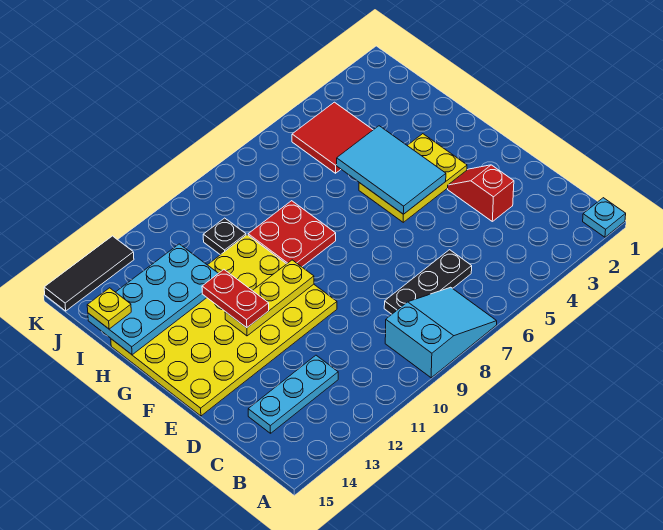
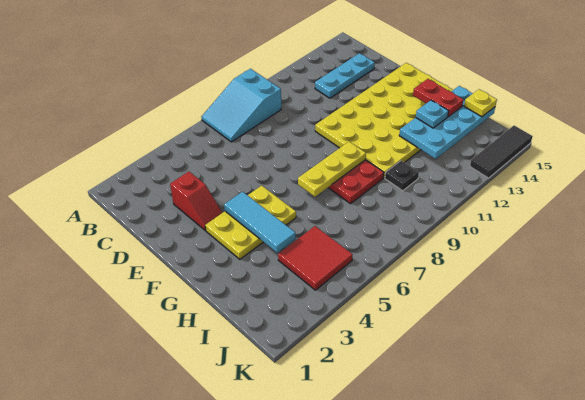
cyan plate A1 level 1 -> cyan plate H13 level 3
black plate C6:C8 level 1 -> none
cyan tile F4:H5 level 2 -> cyan tile F4:H4 level 2
yellow plate F10:F12 level 2 -> yellow plate G7:G9 level 2
red plate F12:G12 level 3 -> red plate G14:H14 level 3

